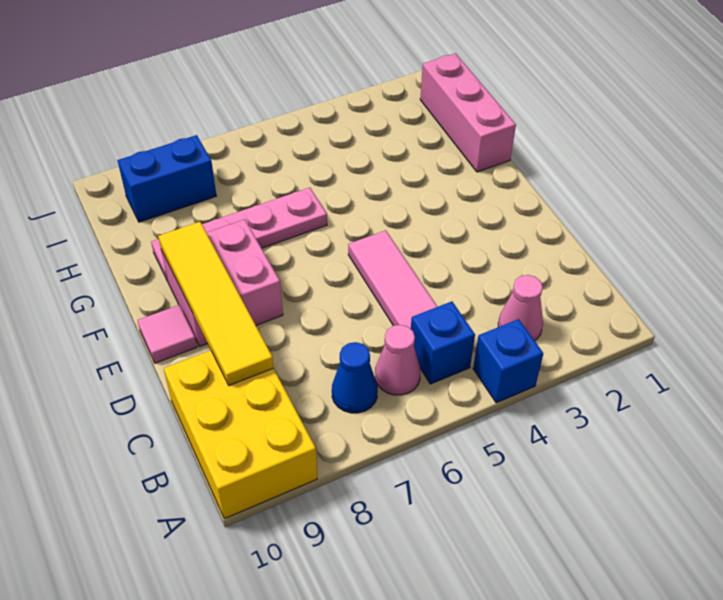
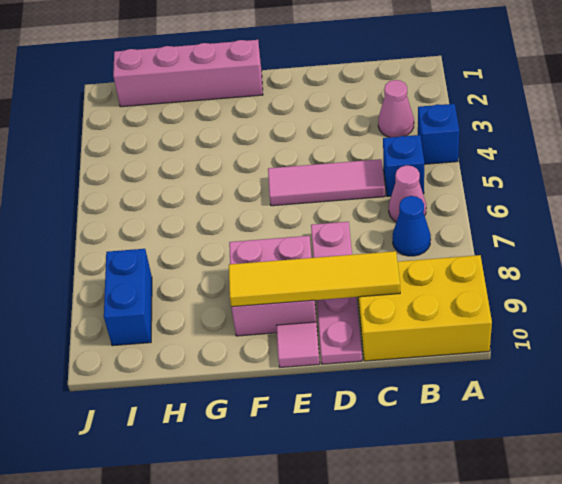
pink brick G1:I1 level 1 -> pink brick F1:I1 level 1
pink plate G6:G9 level 1 -> pink plate D7:D10 level 1

